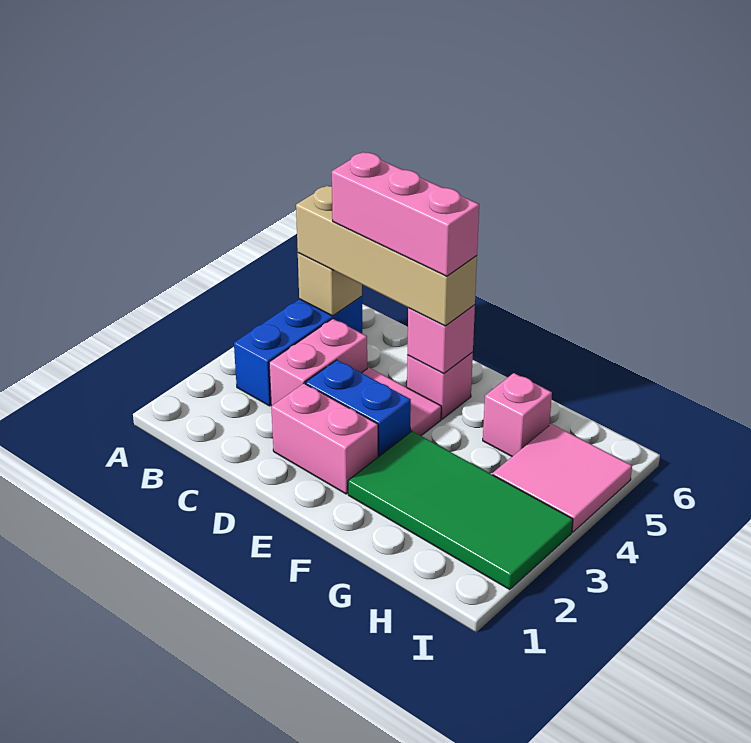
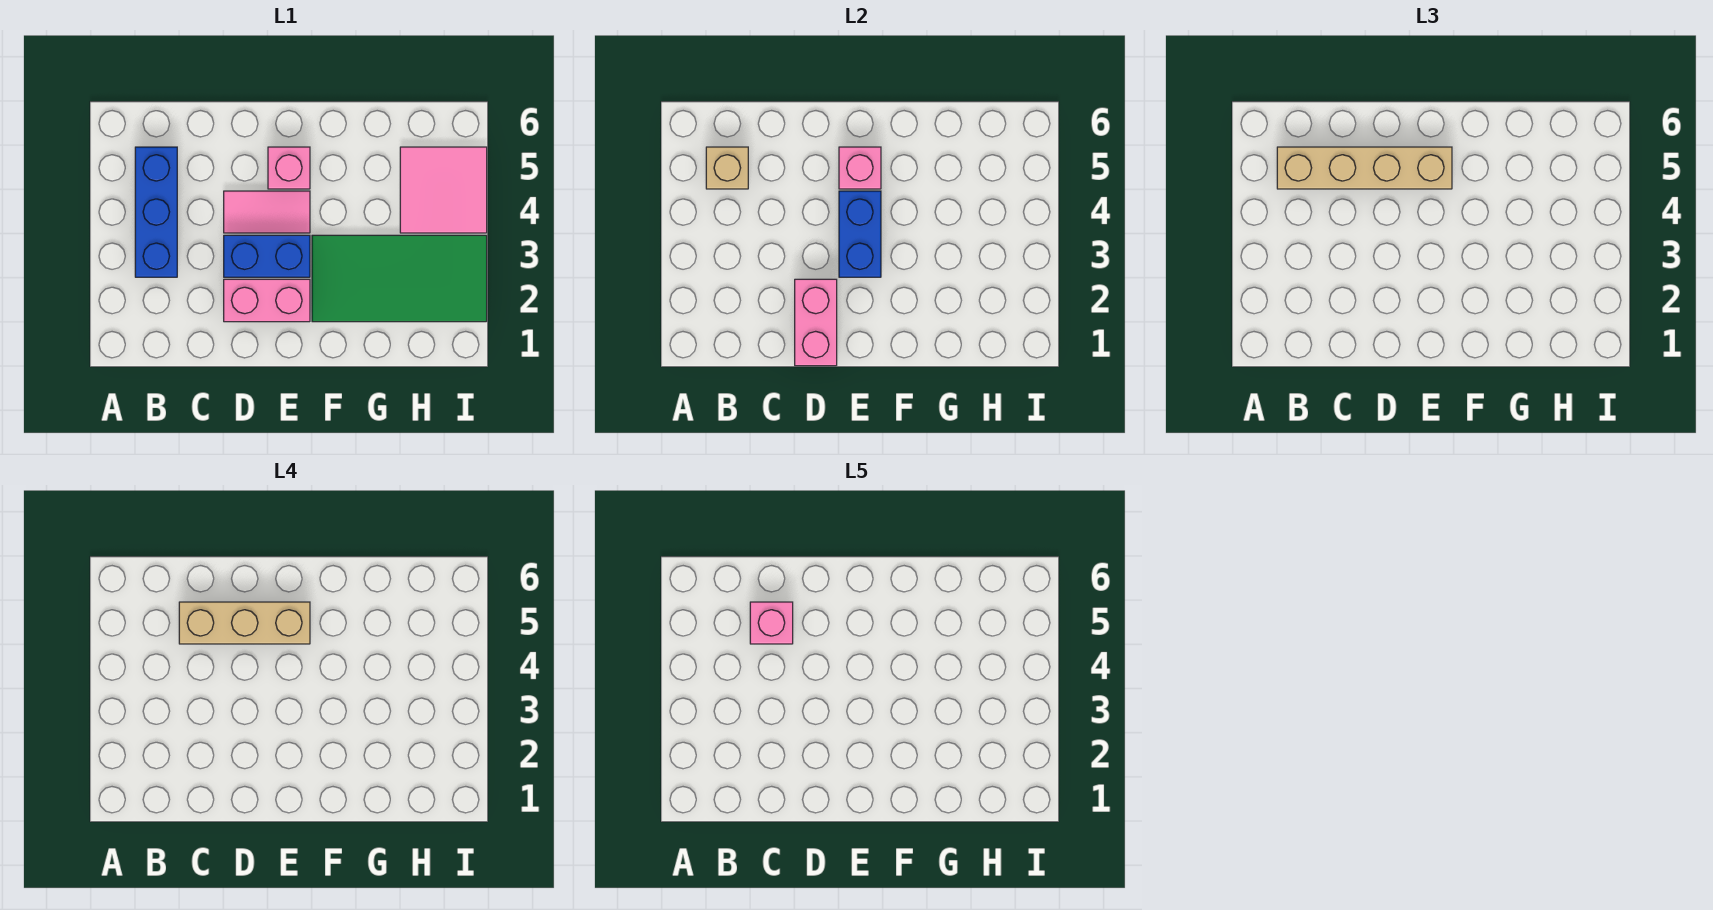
pink brick C3:C4 level 1 -> pink brick D1:D2 level 2
pink brick C5:E5 level 4 -> tan brick C5:E5 level 4
none -> blue brick E3:E4 level 2
pink brick G5 level 1 -> pink brick C5 level 5

